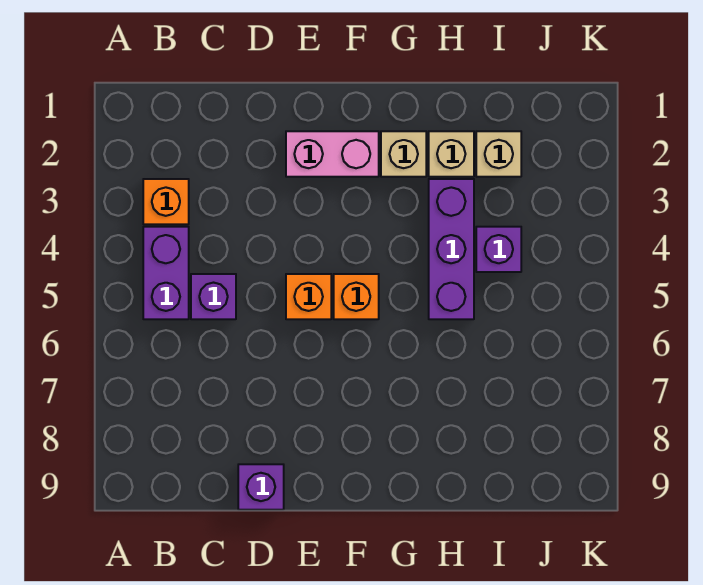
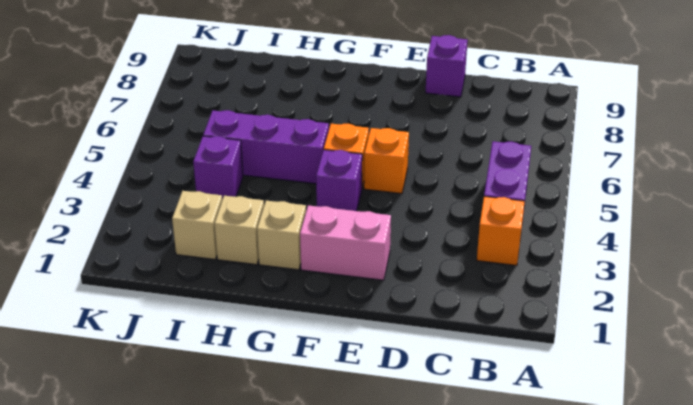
purple brick C5 level 1 -> purple brick F4 level 1
purple brick H3:H5 level 1 -> purple brick G5:I5 level 1

